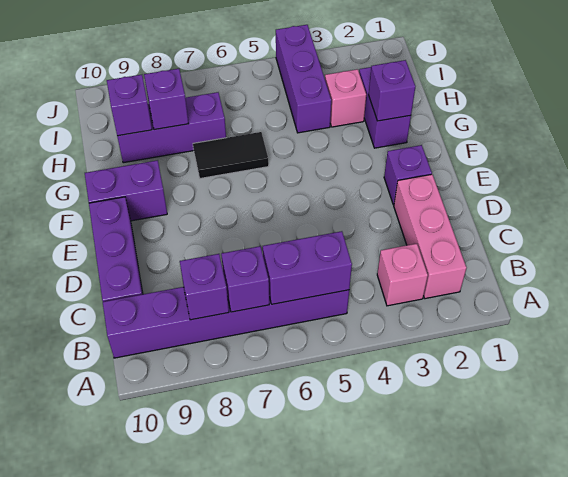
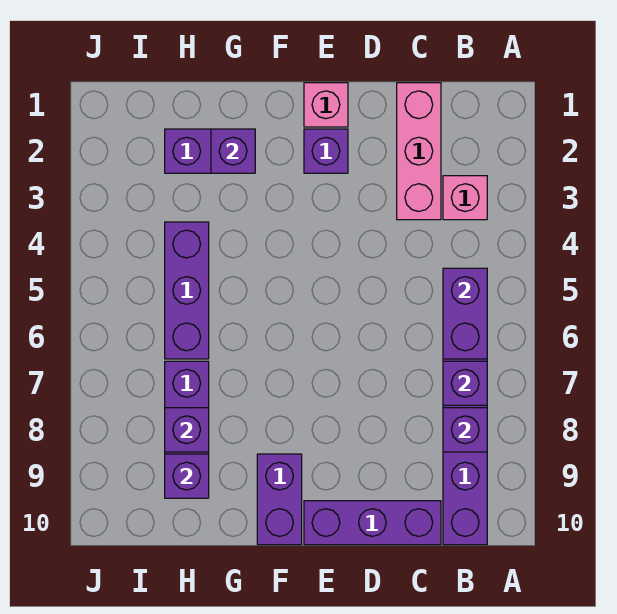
pink brick B2:D2 level 1 -> pink brick C1:C3 level 1
black tile G6:G7 level 1 -> none
pink brick H3 level 1 -> pink brick E1 level 1
purple brick H4:J4 level 1 -> purple brick H4:H6 level 1

